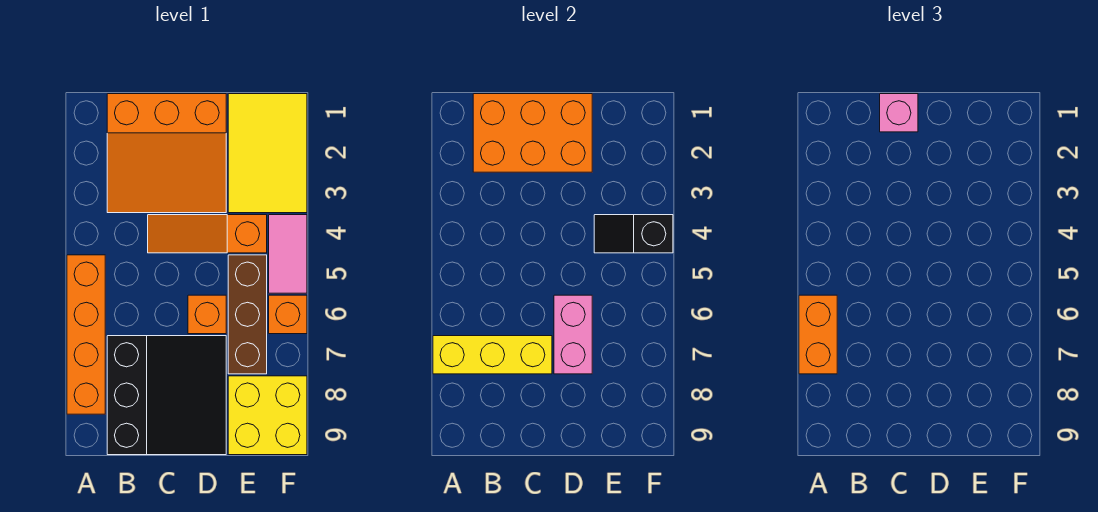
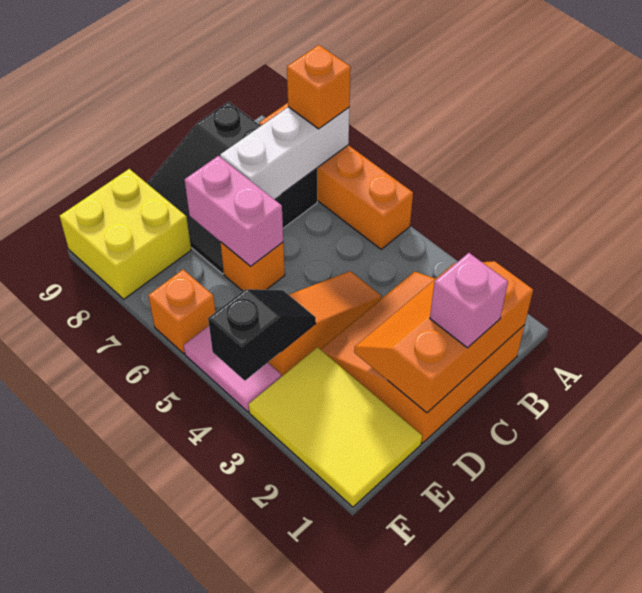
orange brick A6:A7 level 3 -> orange brick A7 level 3
yellow brick A7:C7 level 2 -> white brick A7:C7 level 2
orange brick B1:D2 level 2 -> orange slope B1:D2 level 2 top 1
brown brick E5:E7 level 1 -> none

